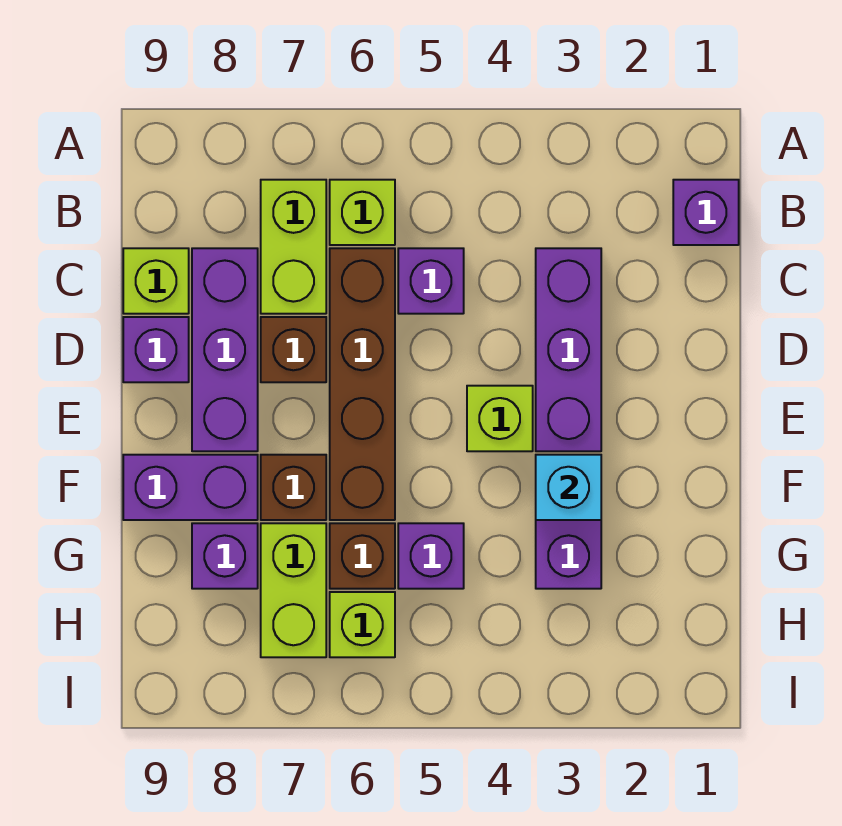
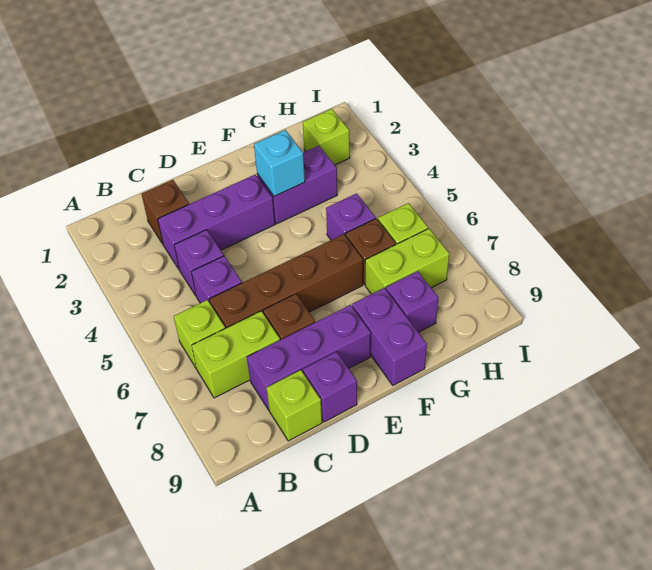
purple brick B1 level 1 -> purple brick C4 level 1
lime brick E4 level 1 -> lime brick H2 level 1
brown brick F7 level 1 -> brown brick C2 level 1

